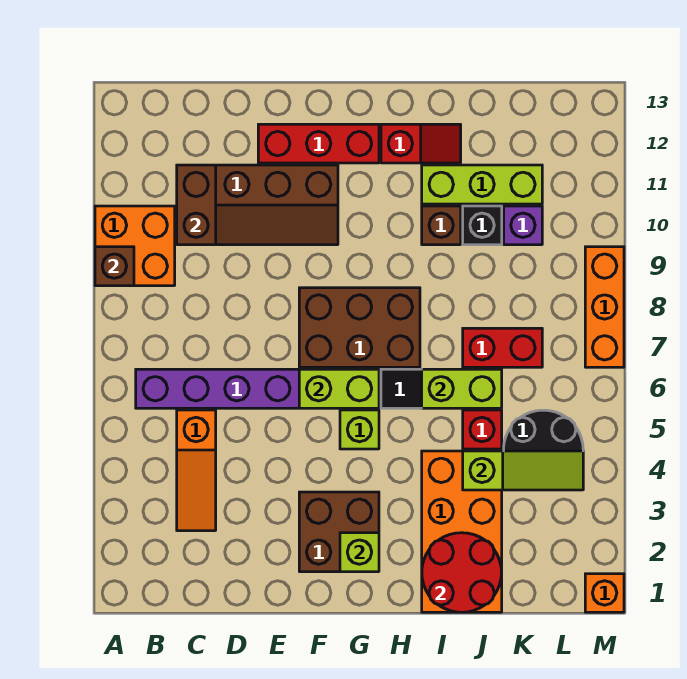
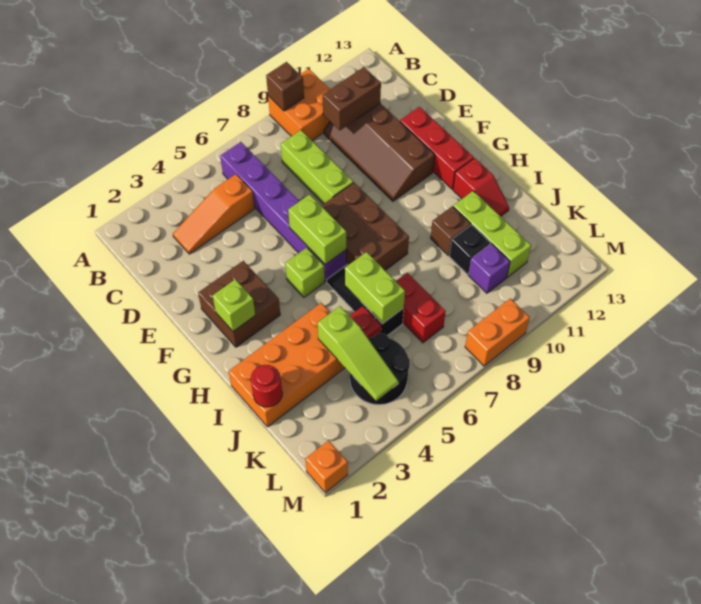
none -> lime brick C8:E8 level 1
red round brick I1:J2 level 2 -> red round brick J1 level 2
orange brick M7:M9 level 1 -> orange brick M8:M9 level 1

